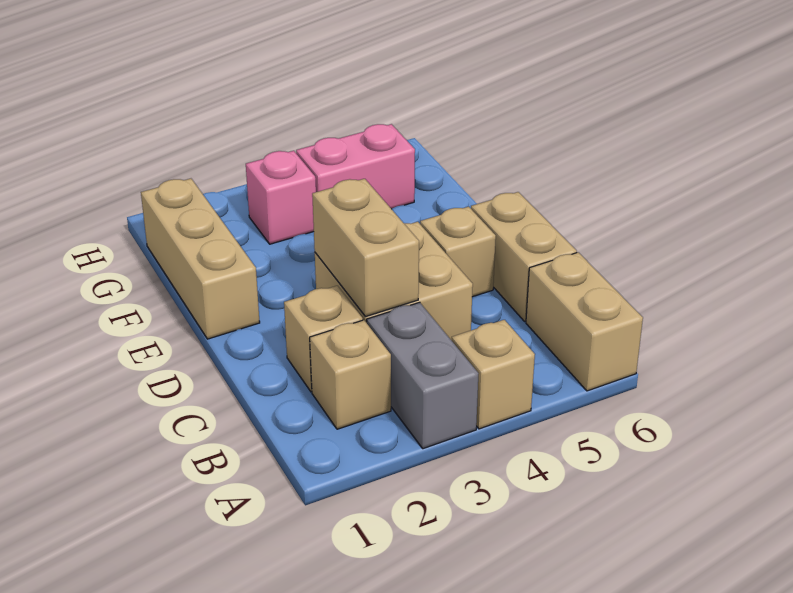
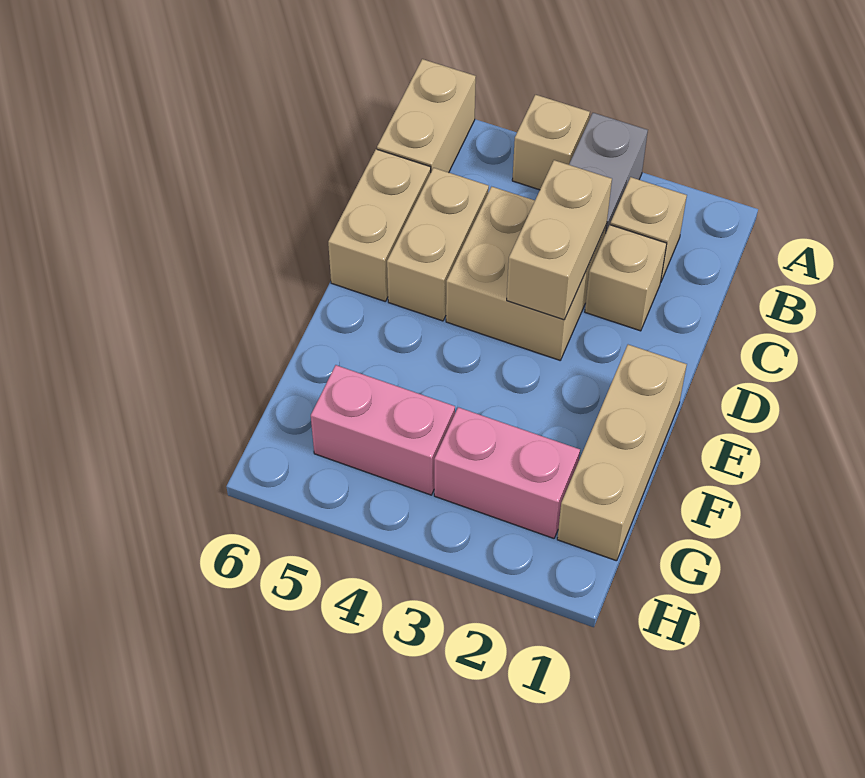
tan brick D5 level 1 -> tan brick C5:D5 level 1
pink brick G3 level 1 -> pink brick G2:G3 level 1

